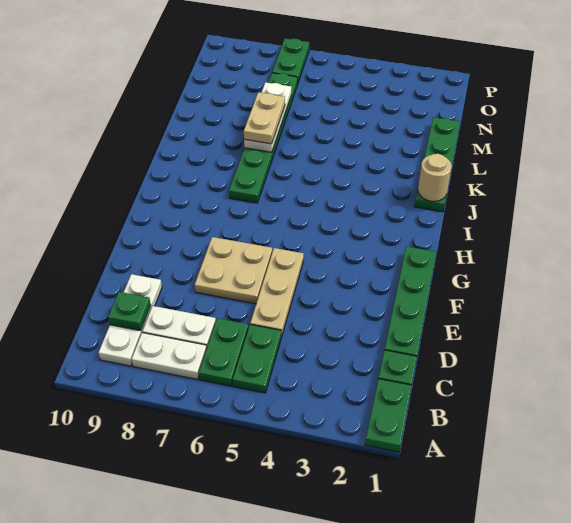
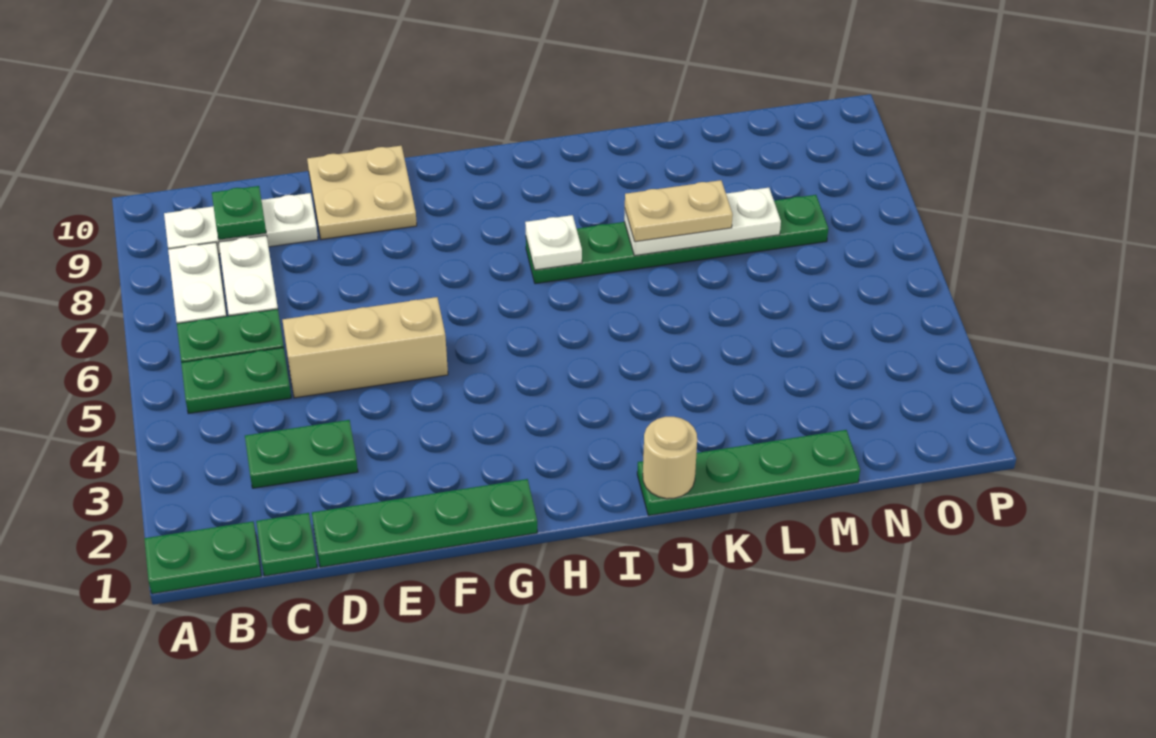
tan plate D5:F5 level 1 -> tan brick D5:F5 level 1
tan plate E6:F7 level 1 -> tan plate E9:F10 level 1
none -> white plate I7 level 2
green plate O7:P7 level 1 -> green plate C3:D3 level 1

